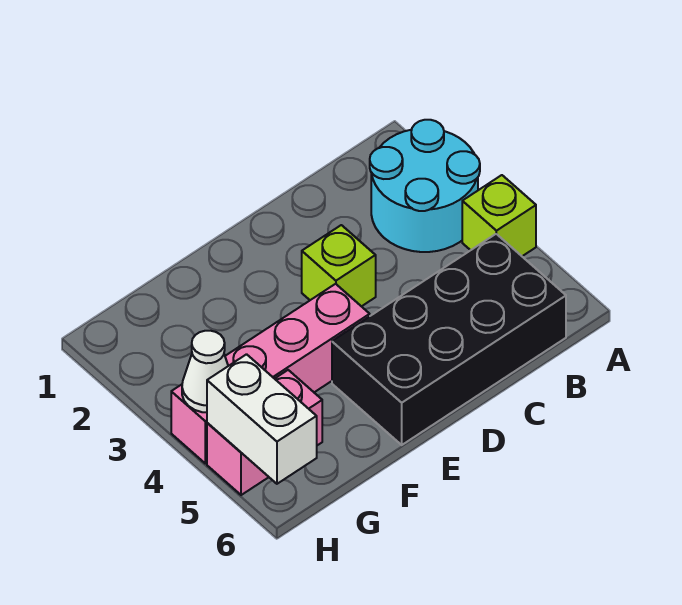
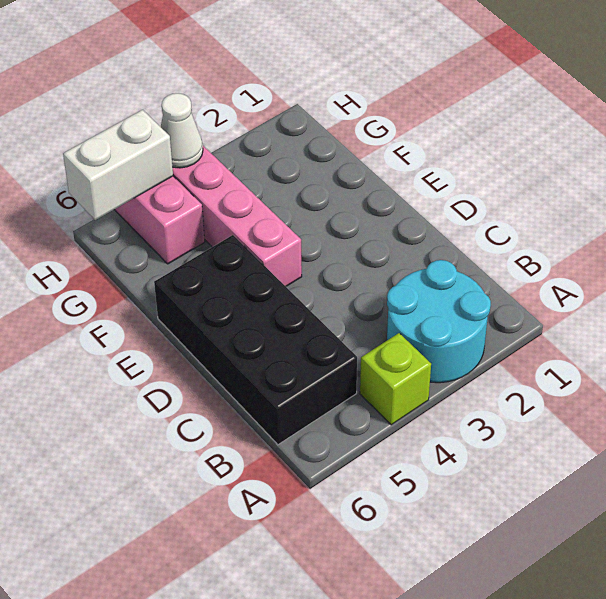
lime brick D3 level 1 -> none

